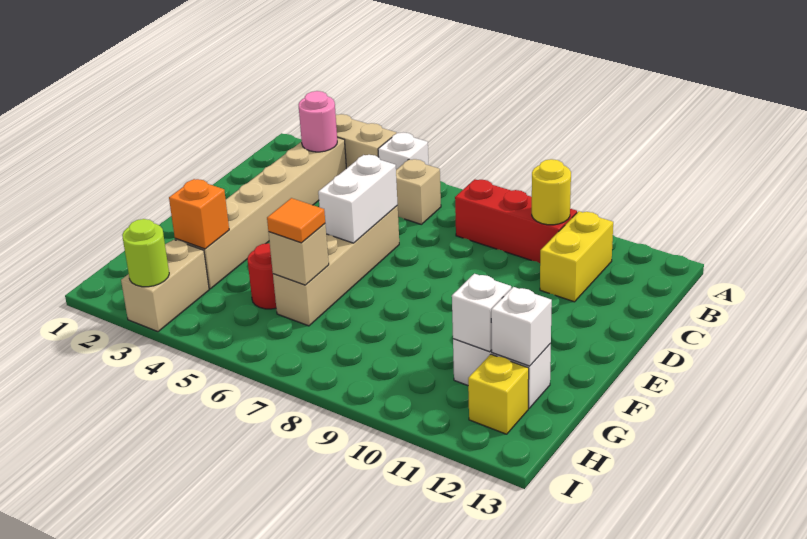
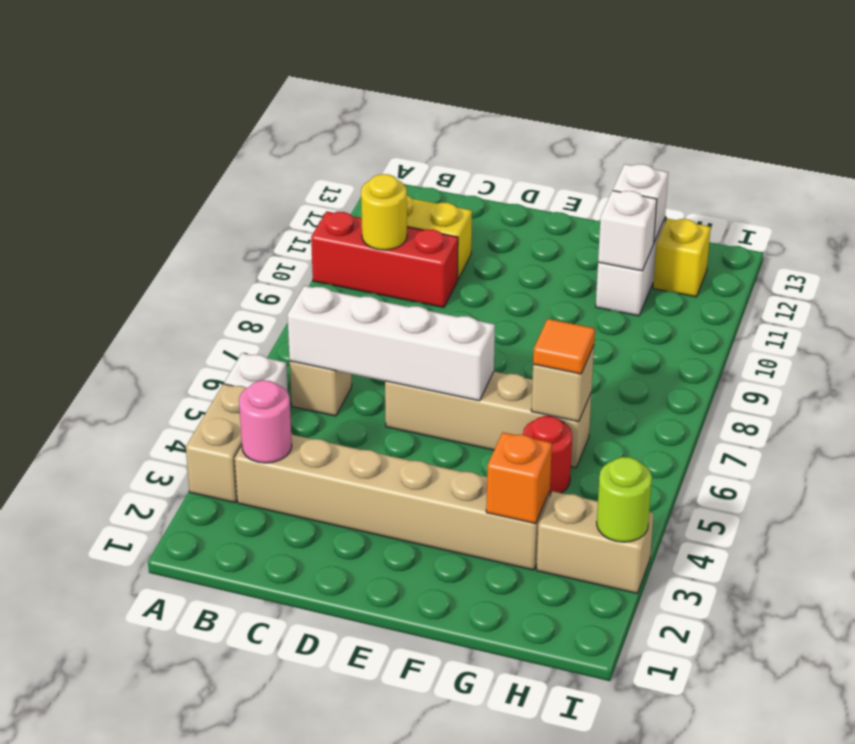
red brick B8:B10 level 1 -> red brick A10:C10 level 1
white brick D6:E6 level 2 -> white brick B6:E6 level 2

